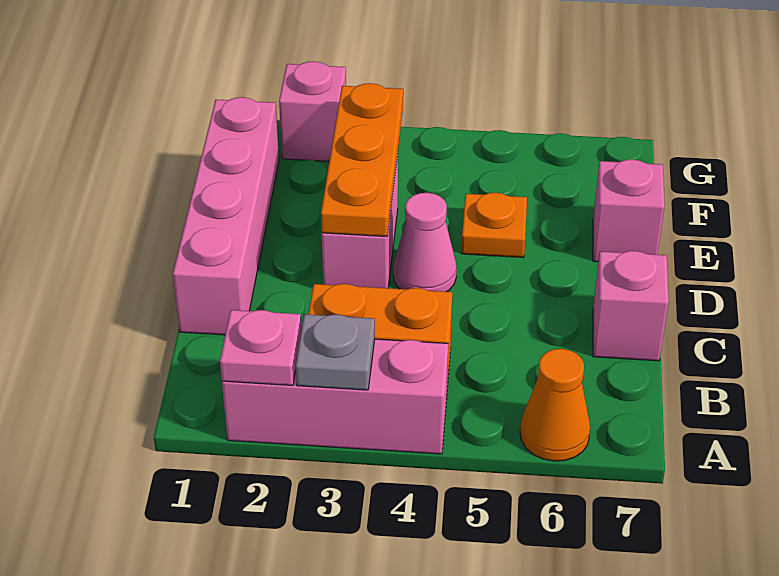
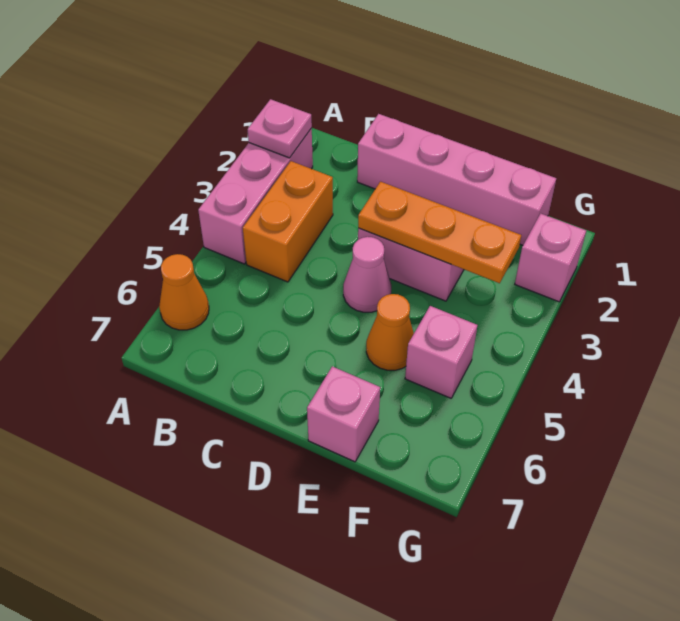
grey plate A3 level 2 -> none
pink brick C7 level 1 -> pink brick F5 level 1
orange plate E5 level 1 -> orange cone E5 level 1

